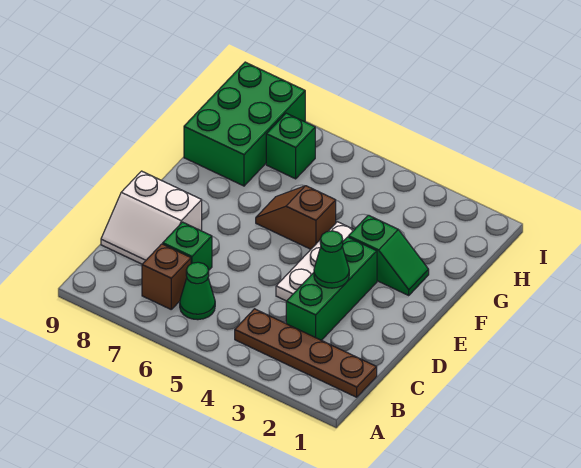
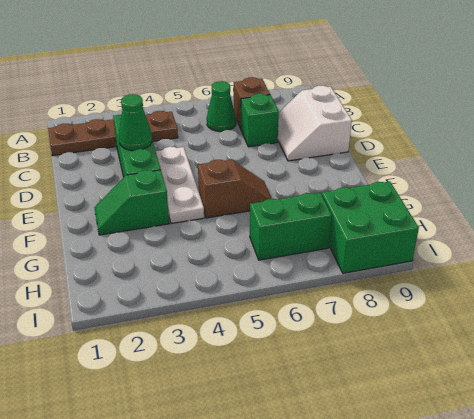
white slope C8:D9 level 1 top D -> white slope C8:D9 level 1 top 9
green brick G8:I9 level 1 -> green brick H8:I9 level 1
green brick H7 level 1 -> green brick H6:H7 level 1

